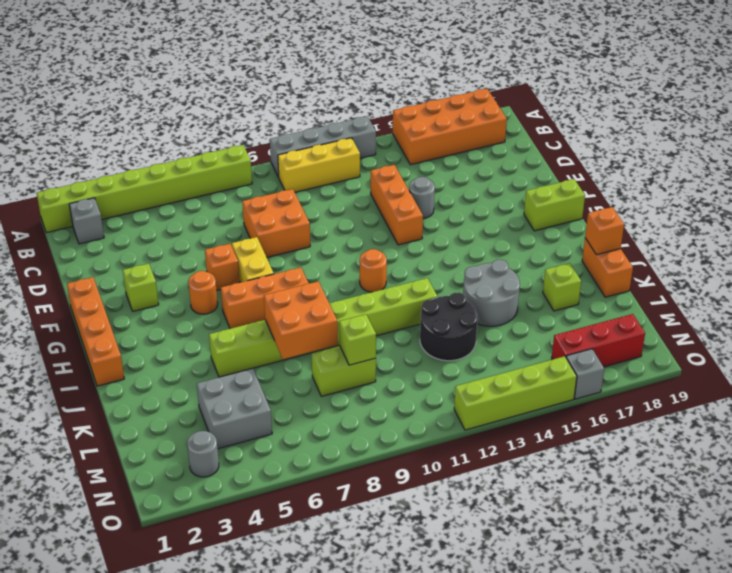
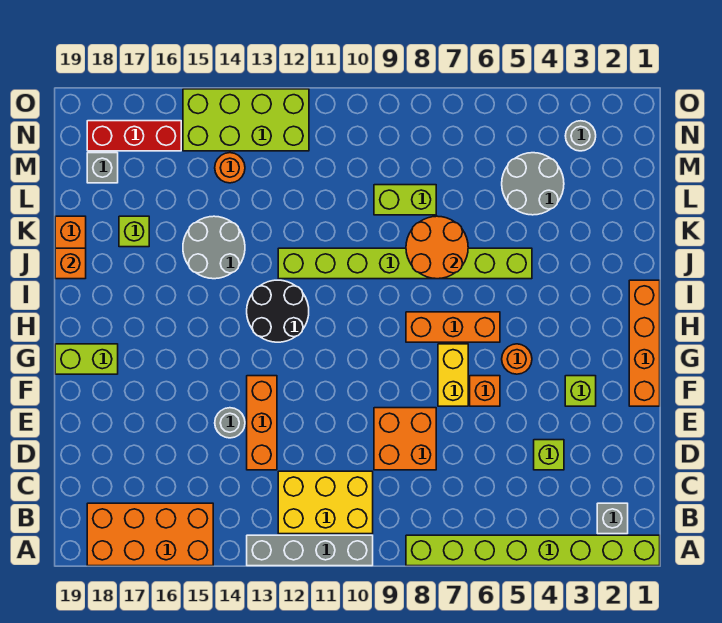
yellow brick B10:B12 level 1 -> yellow brick B10:C12 level 1
orange round brick H11 level 1 -> orange round brick M14 level 1
orange brick J7:K8 level 2 -> orange round brick J7:K8 level 2
black round brick K12:L13 level 1 -> black round brick H12:I13 level 1
grey brick L4:M5 level 1 -> grey round brick L4:M5 level 1
lime brick L9 level 2 -> lime brick D4 level 1
lime brick O12:O15 level 1 -> lime brick N12:O15 level 1
grey brick O16 level 1 -> grey brick M18 level 1

